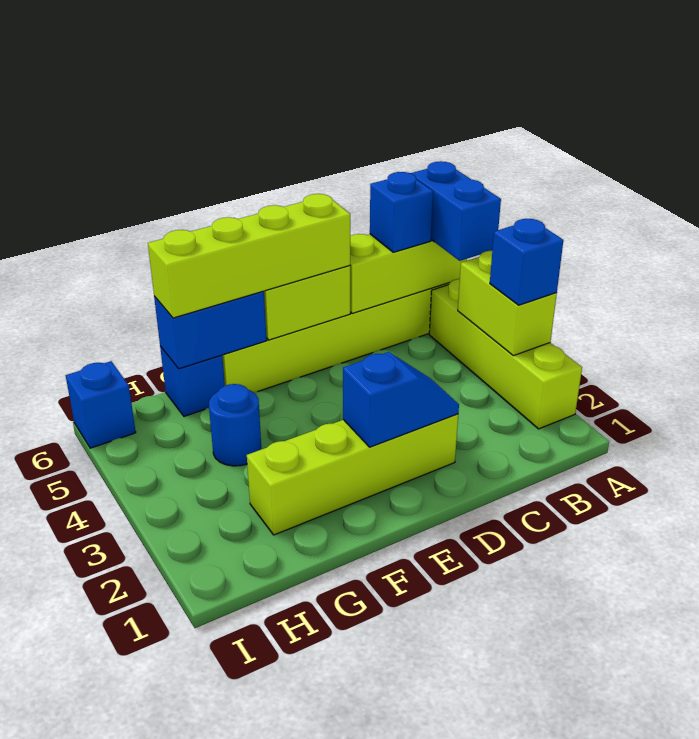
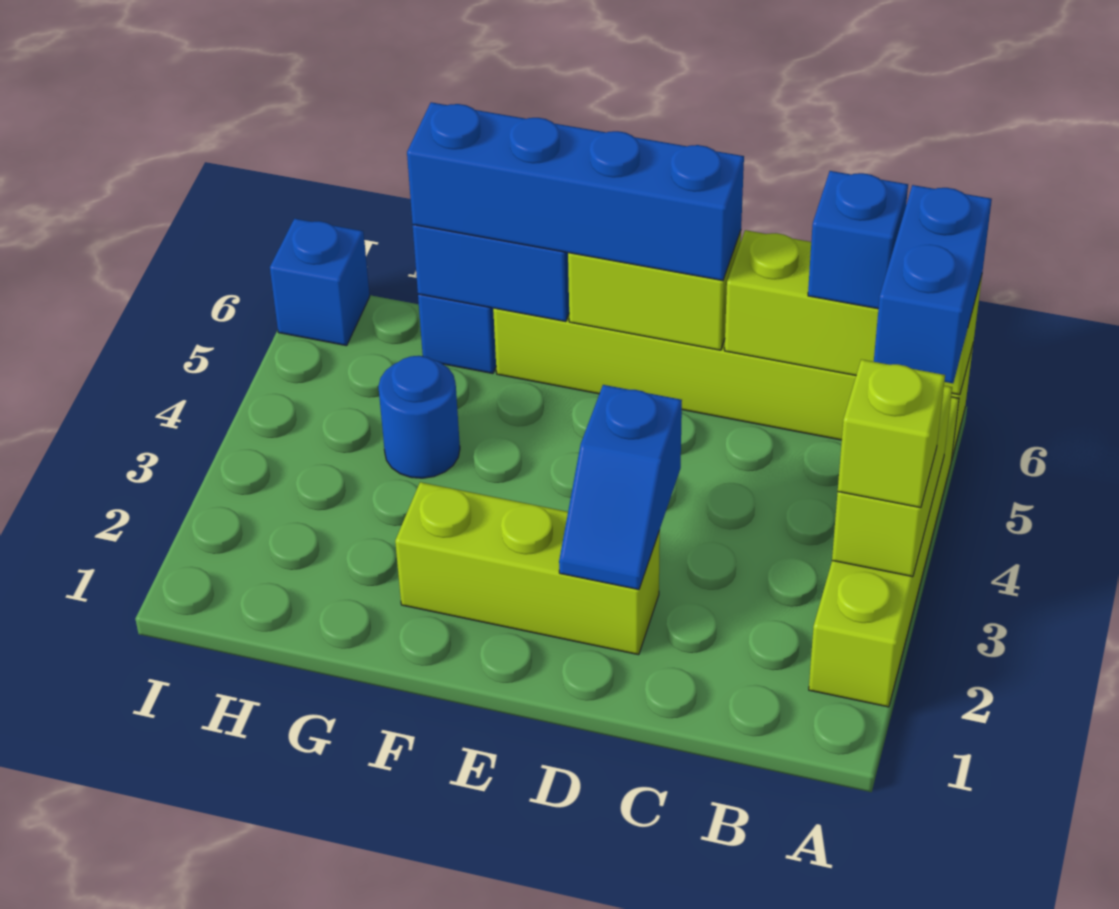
blue brick A3 level 3 -> lime brick A3 level 3
lime brick D2:G2 level 1 -> lime brick D2:F2 level 1
blue slope D2:E2 level 2 top E -> blue slope D2:D3 level 2 top 3
lime brick D6:G6 level 3 -> blue brick D6:G6 level 3

